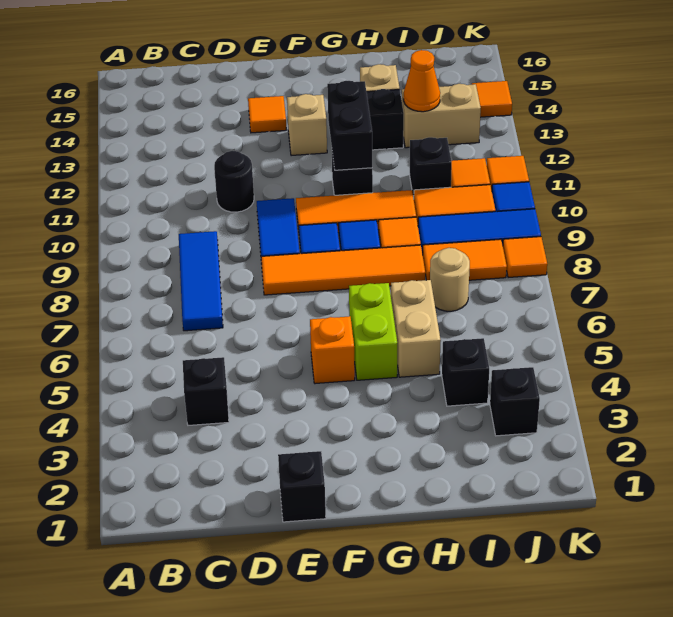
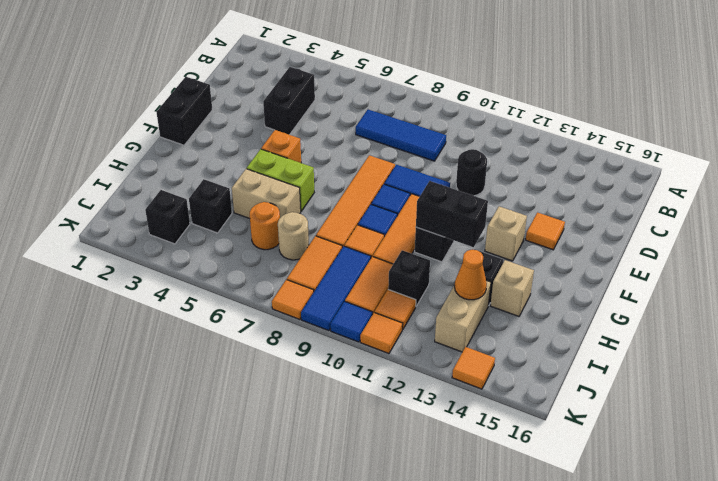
black brick C4 level 1 -> black brick C4:D4 level 1
black brick E1 level 1 -> black brick E1:F1 level 1
none -> orange round brick I6 level 1

